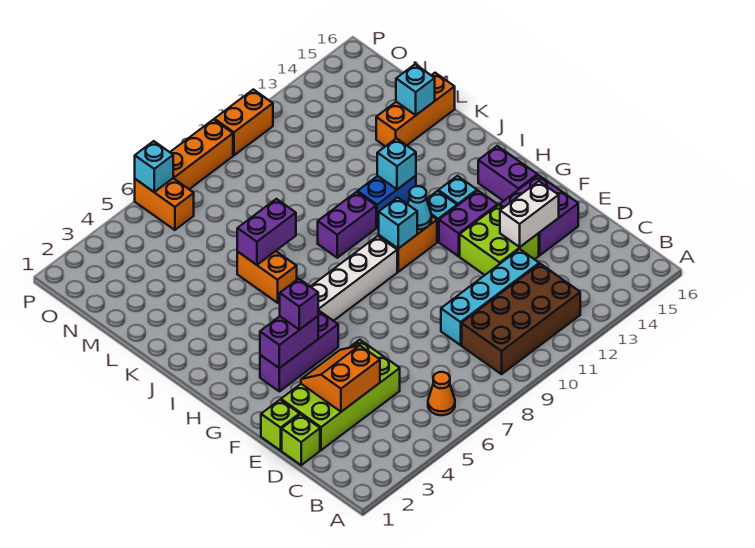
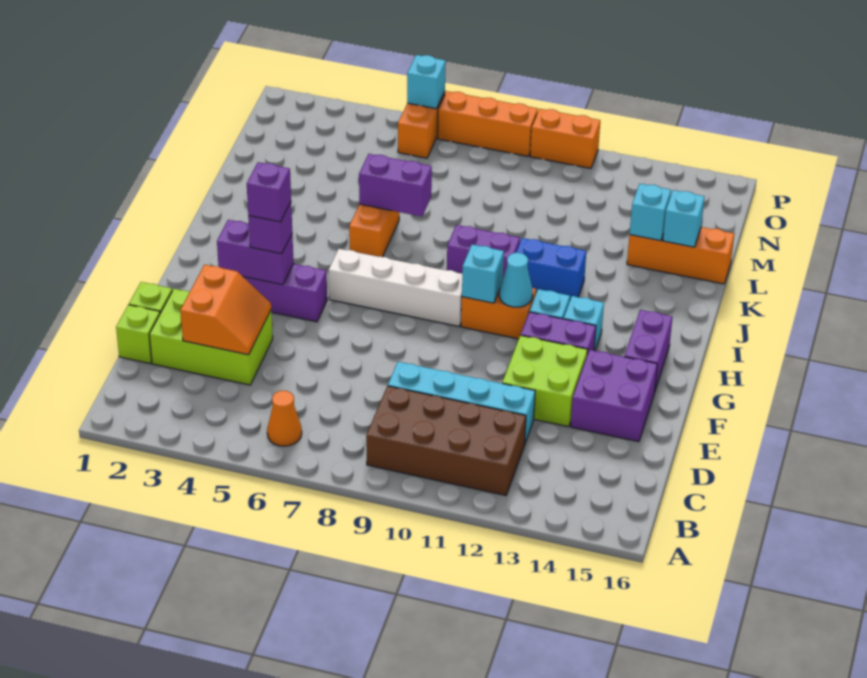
lime brick D2:E5 level 1 -> lime brick D2:E4 level 1
orange slope D3:E4 level 2 top D -> orange slope D3:E4 level 2 top 3
white brick E13:E14 level 2 -> none
none -> purple brick G4 level 4
cyan brick J12 level 2 -> cyan brick L14 level 2

